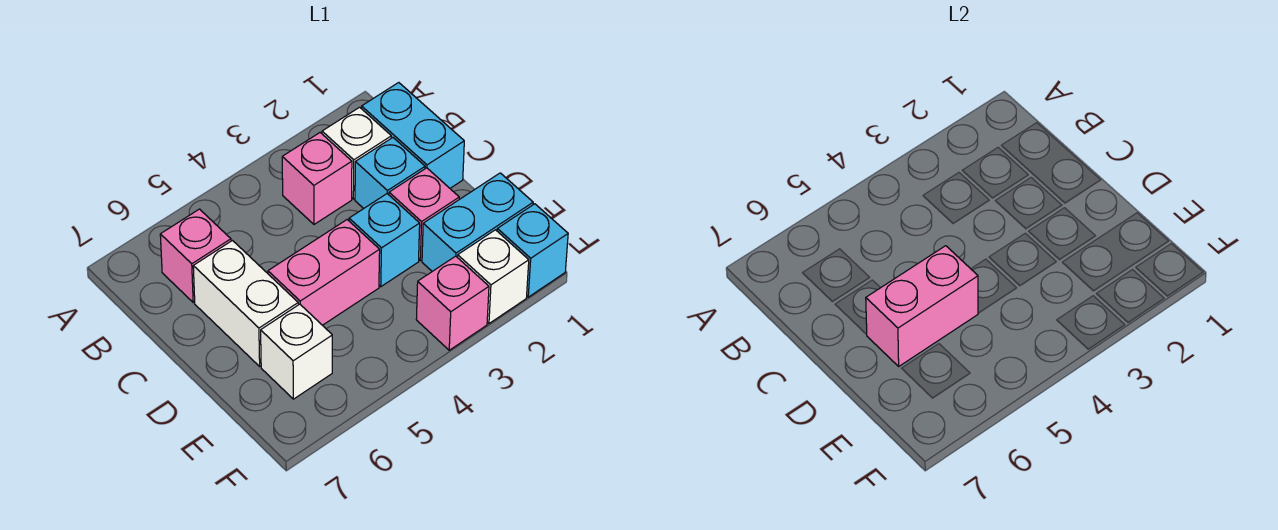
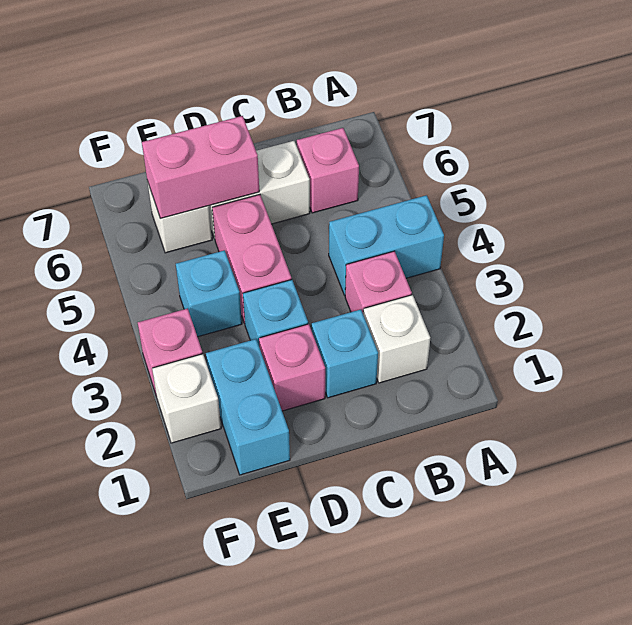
cyan brick B1:C1 level 1 -> cyan brick A4:B4 level 1
pink brick D5:D6 level 2 -> pink brick D6:E6 level 2
cyan brick F1 level 1 -> cyan brick E4 level 1

